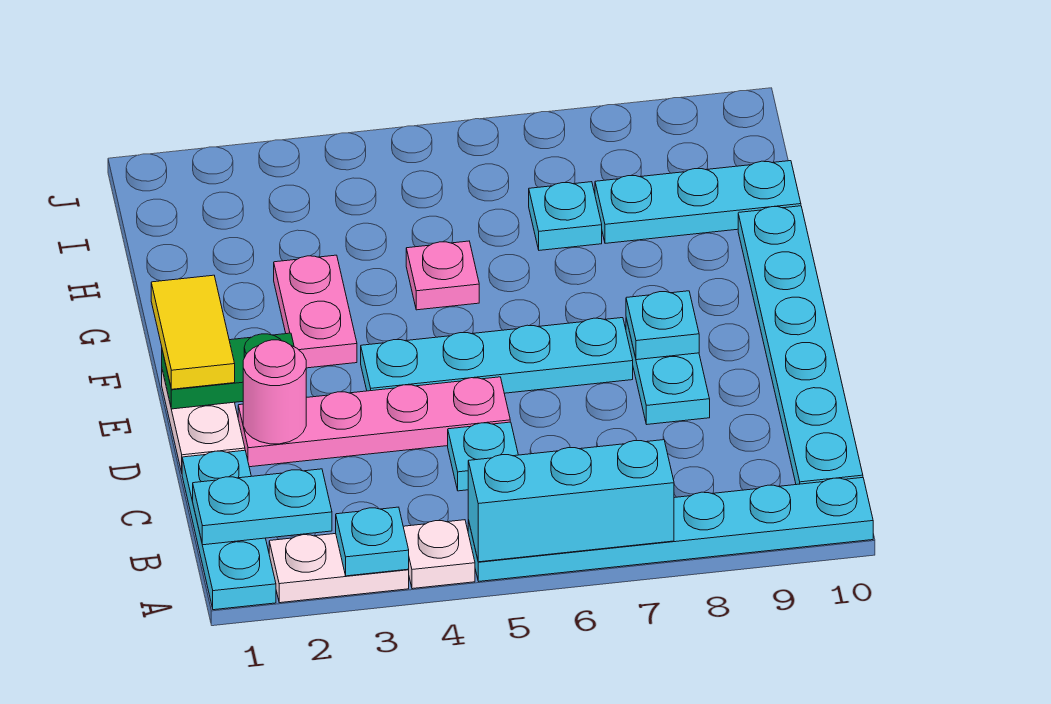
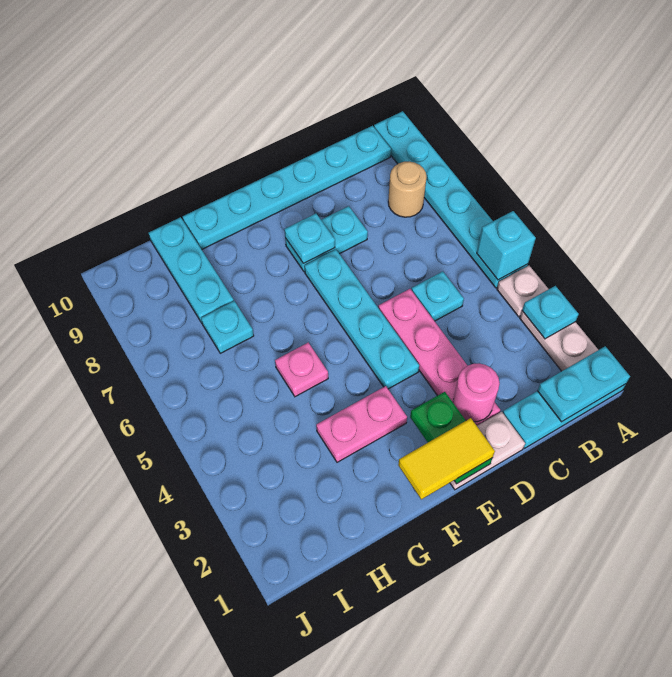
cyan brick A5:A7 level 2 -> cyan brick A5 level 2
cyan plate B1:B2 level 2 -> cyan plate A1:B1 level 2
none -> tan round brick B8 level 1

